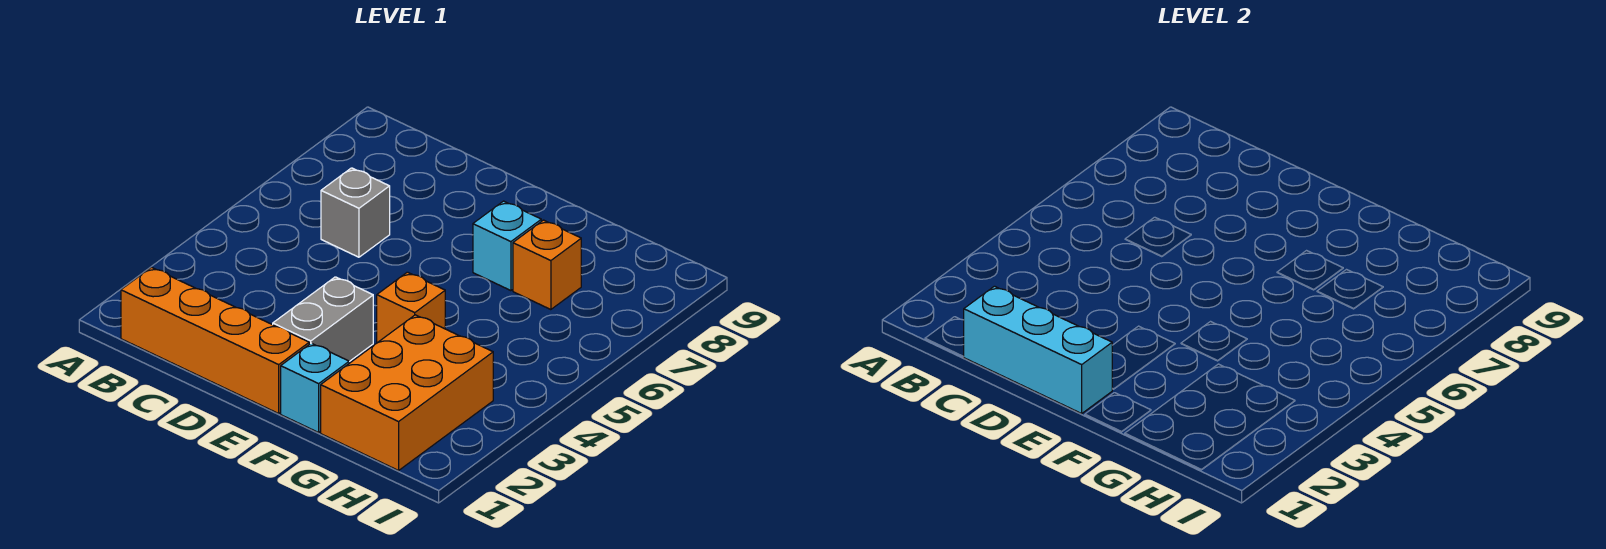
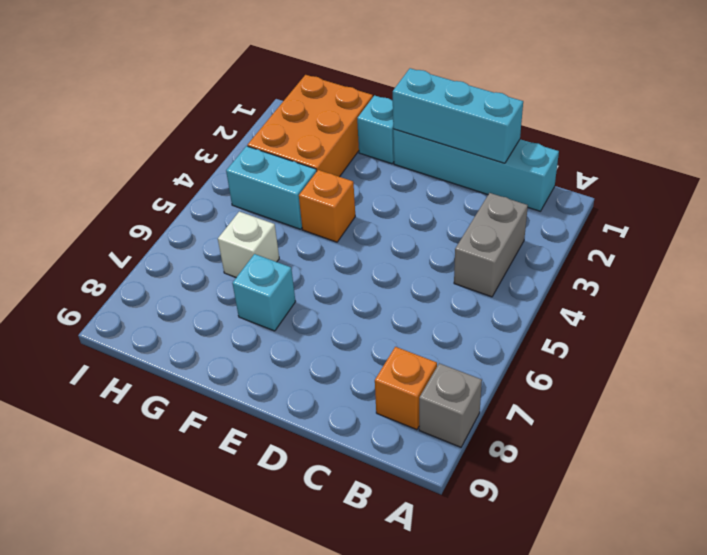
orange brick B1:E1 level 1 -> cyan brick B1:E1 level 1
grey brick C6 level 1 -> grey brick A8 level 1
grey brick E2:E3 level 1 -> grey brick B3:B4 level 1
none -> cyan brick G4:H4 level 1
none -> white brick G6 level 1
orange brick G7 level 1 -> orange brick B8 level 1

